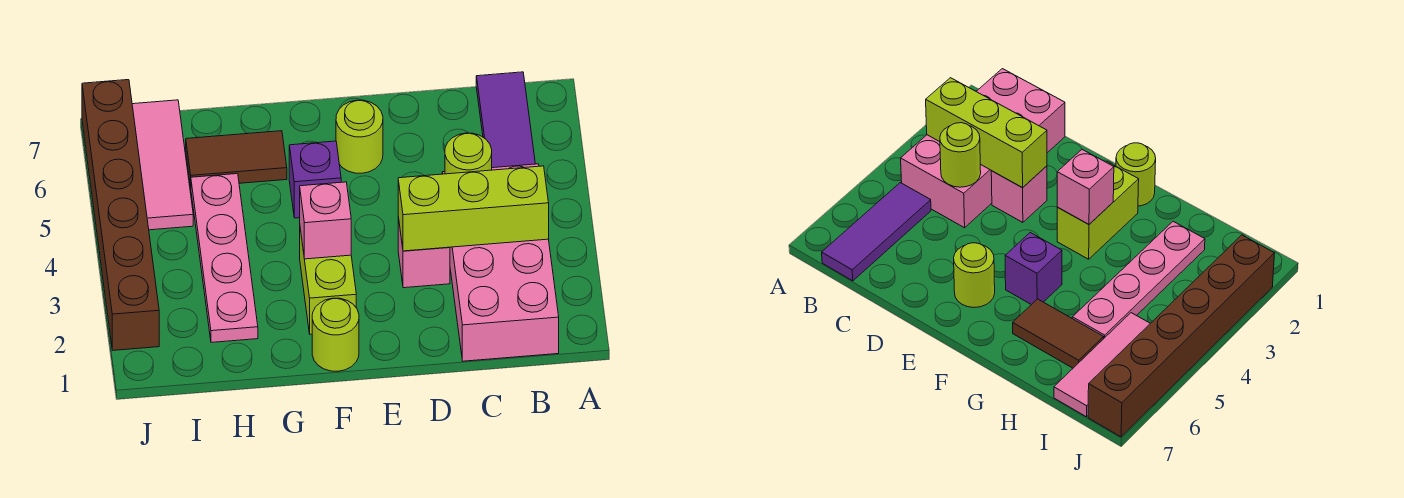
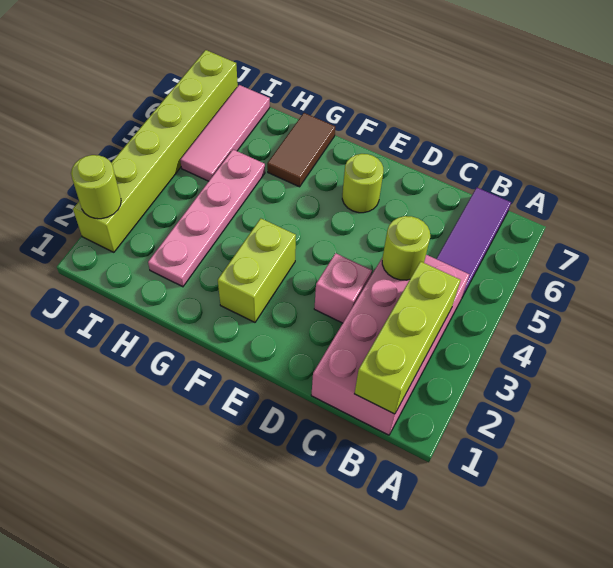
lime brick B3:D3 level 2 -> lime brick B1:B3 level 2
lime round brick F1 level 1 -> lime round brick J2 level 2
pink brick F3 level 2 -> none
purple brick F5 level 1 -> none
brown tile G6:H6 level 1 -> brown tile G6:G7 level 1
brown brick J2:J7 level 1 -> lime brick J2:J7 level 1

